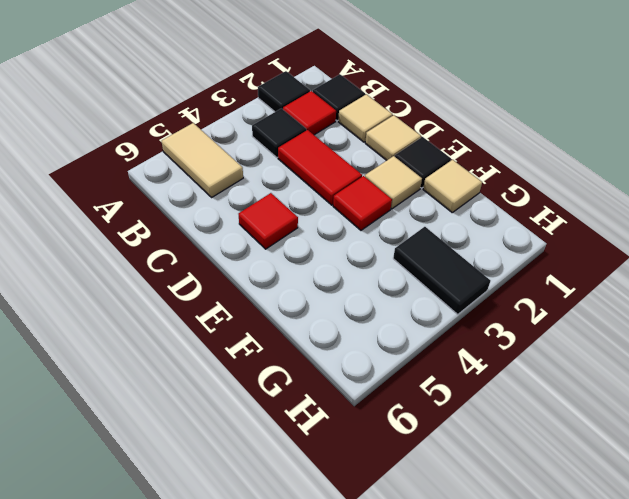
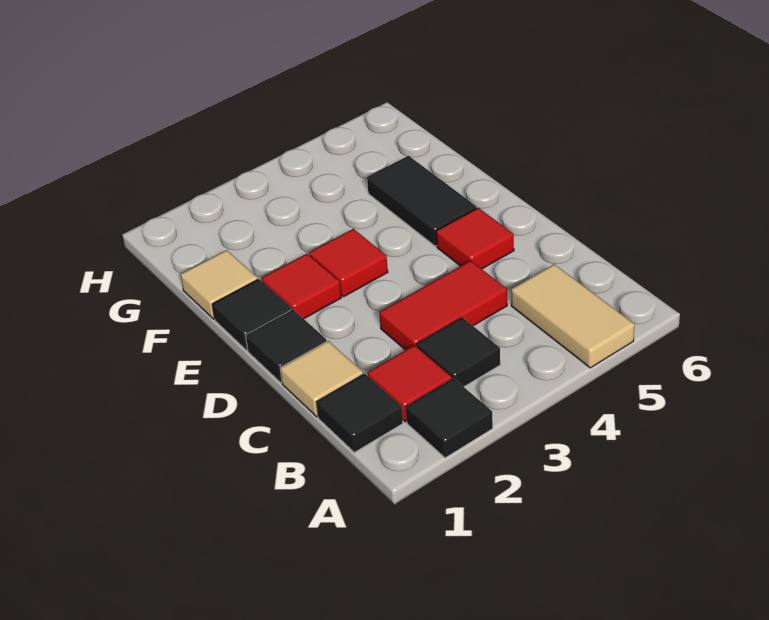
red tile C3:D3 level 1 -> red tile C3:C4 level 1
tan tile D1 level 1 -> black tile D1 level 1
tan tile E2 level 1 -> red tile E2 level 1
black tile G3:H3 level 1 -> black tile E5:F5 level 1

